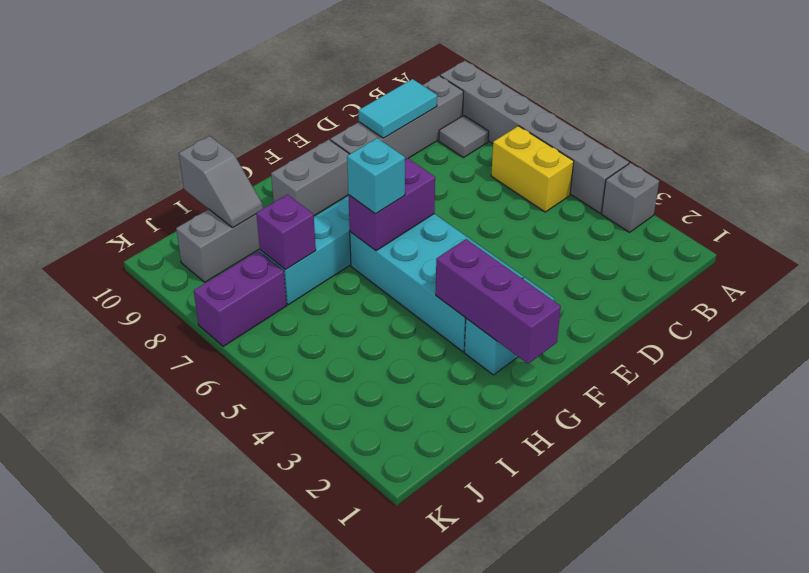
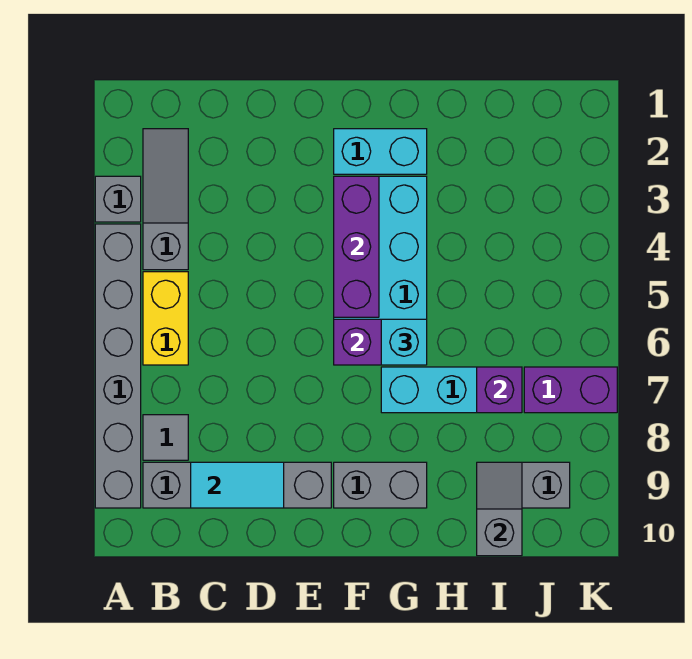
none -> grey slope B2:B4 level 1 top 4
purple brick G1:G3 level 2 -> purple brick F3:F5 level 2

